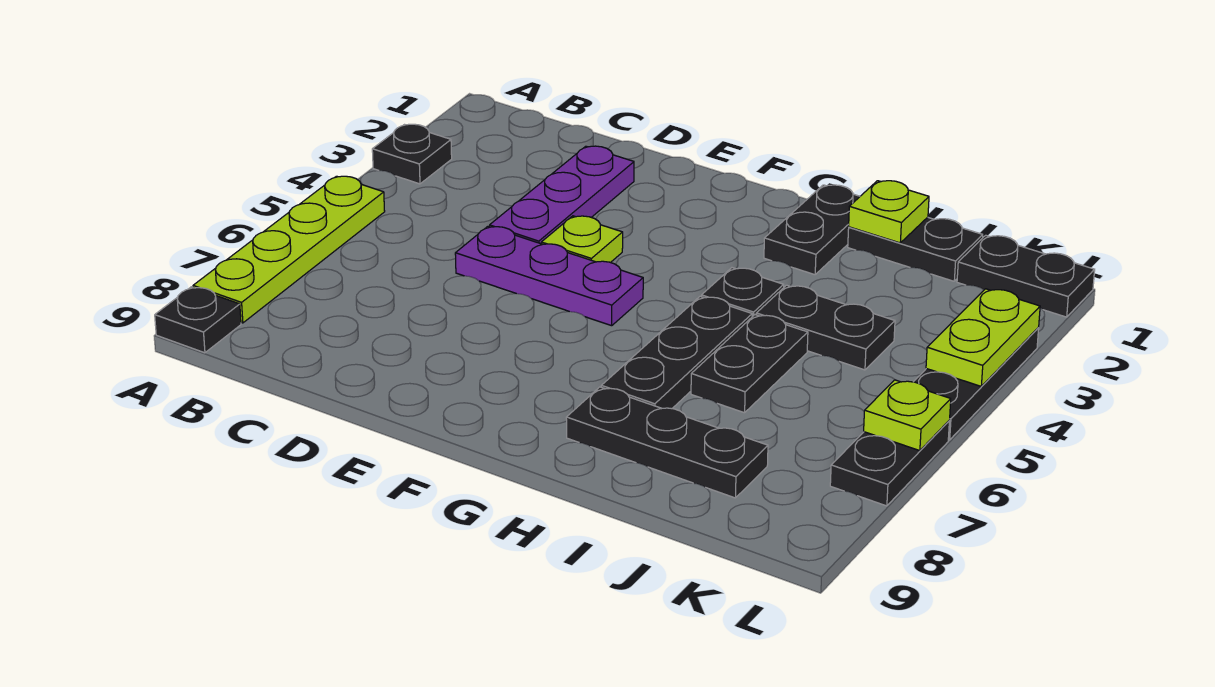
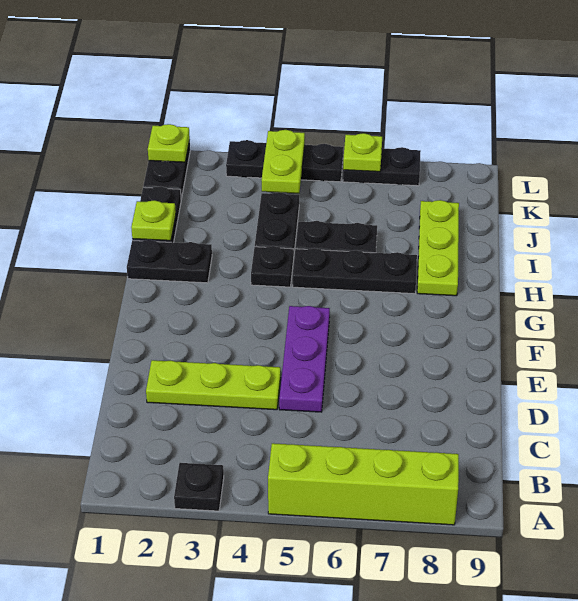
lime plate A5:A8 level 1 -> lime brick A5:A8 level 1
black plate A9 level 1 -> none
purple plate D2:D4 level 1 -> lime plate D2:D4 level 1
lime plate E4 level 1 -> lime plate L1 level 2
black plate H8:J8 level 1 -> lime plate H8:J8 level 1
lime plate L3:L4 level 2 -> lime plate K4:L4 level 2

